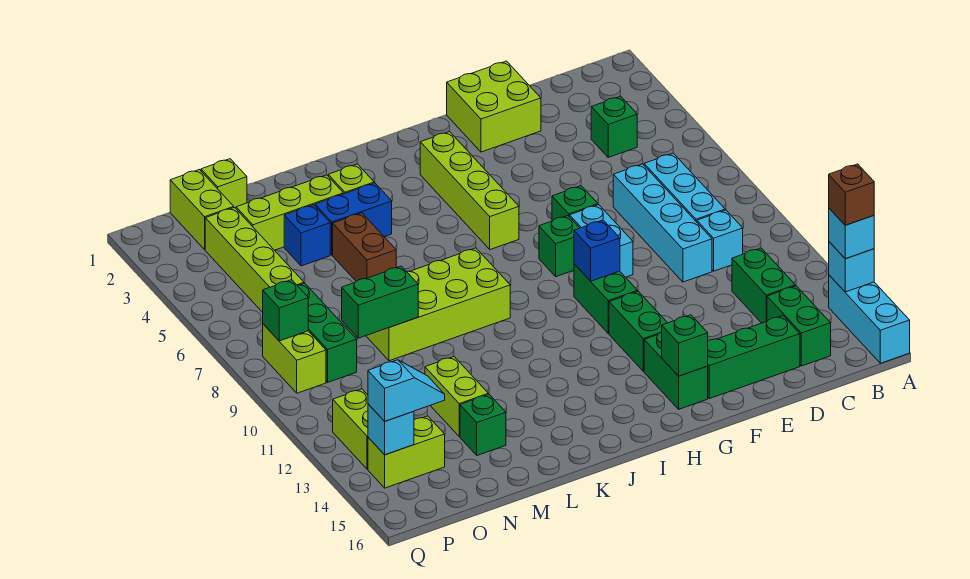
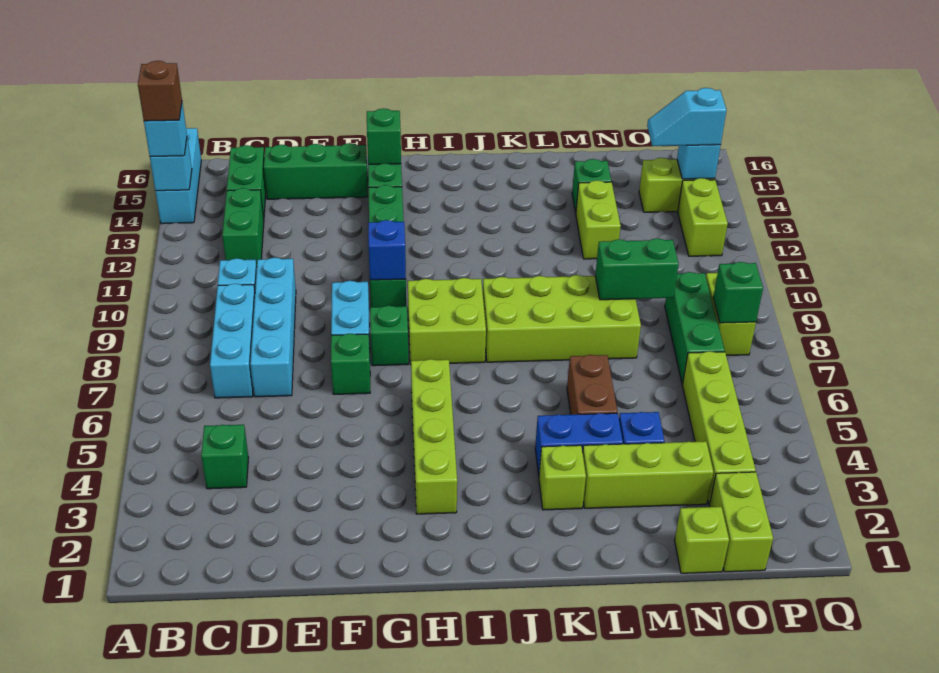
lime brick E1:F2 level 1 -> lime brick H8:I9 level 1

